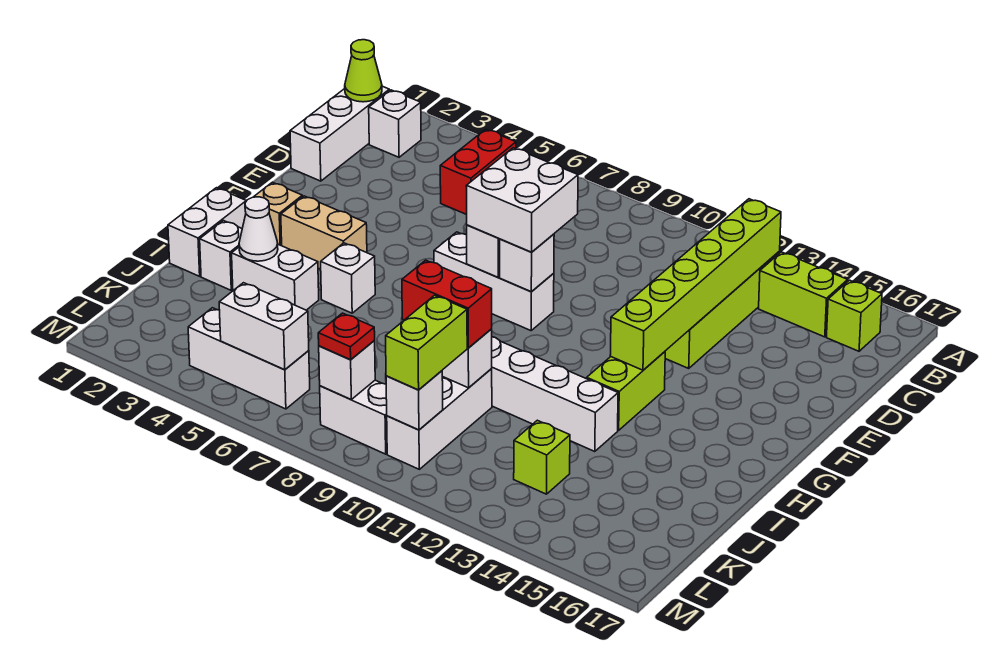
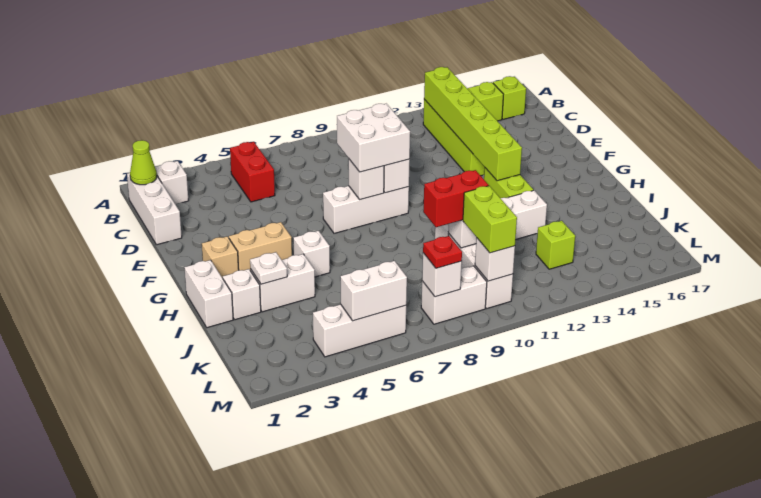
white cone I3 level 2 -> white plate I3 level 2

